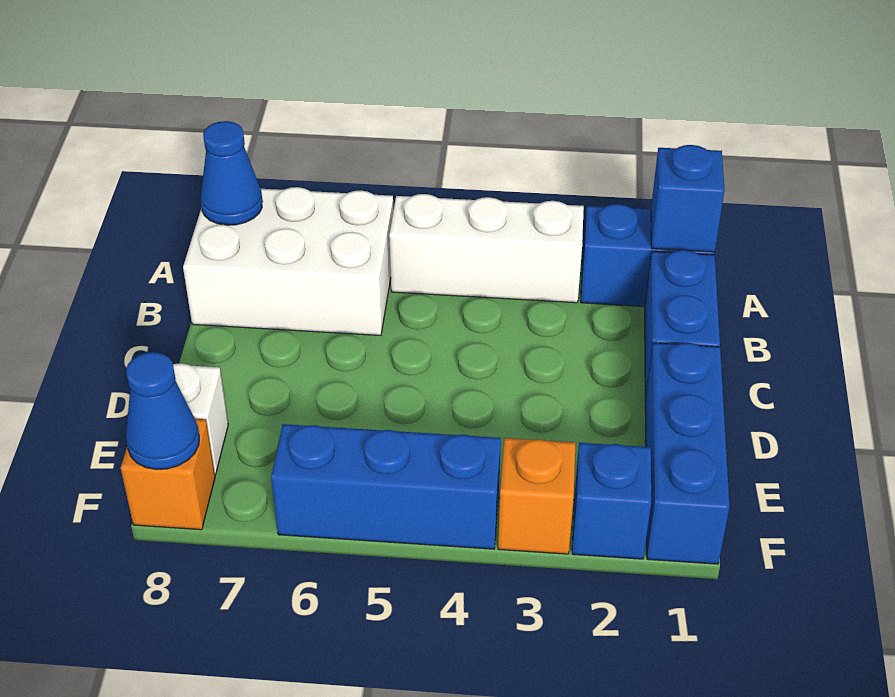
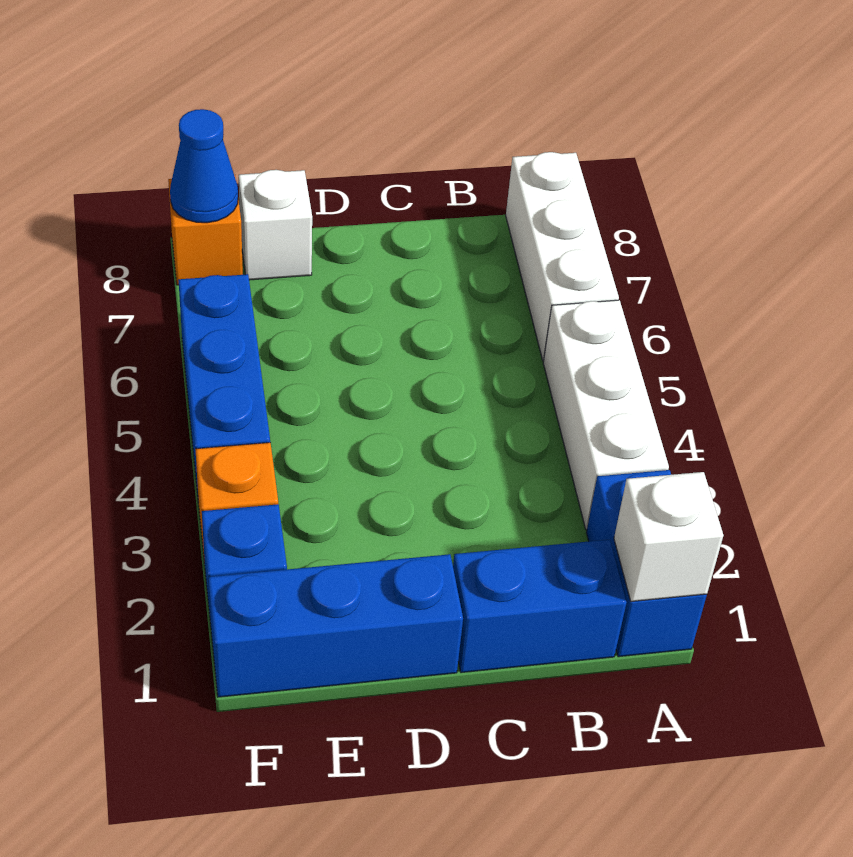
blue brick A1 level 2 -> white brick A1 level 2
white brick A6:B8 level 1 -> white brick A6:A8 level 1
blue cone A8 level 2 -> none

